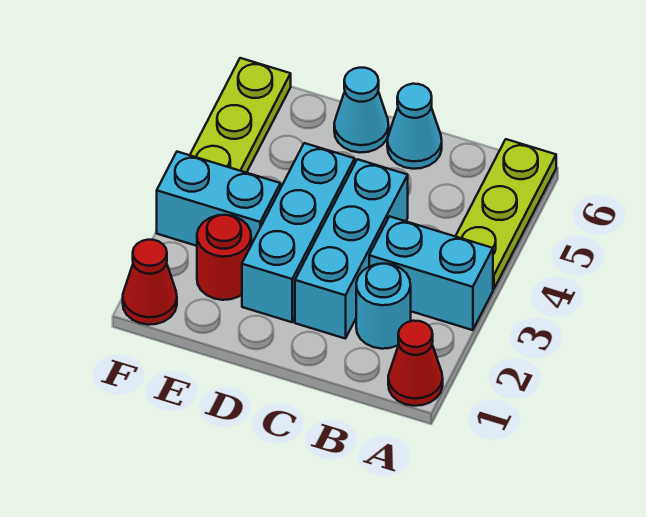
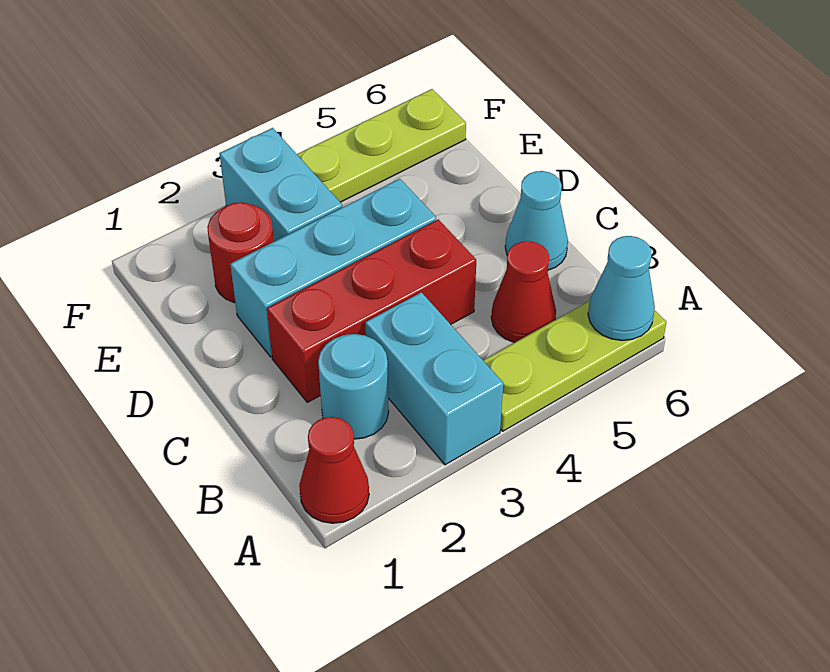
cyan brick C2:C4 level 1 -> red brick C2:C4 level 1
cyan cone D6 level 1 -> cyan cone A6 level 2
red cone F1 level 1 -> red cone B5 level 1

